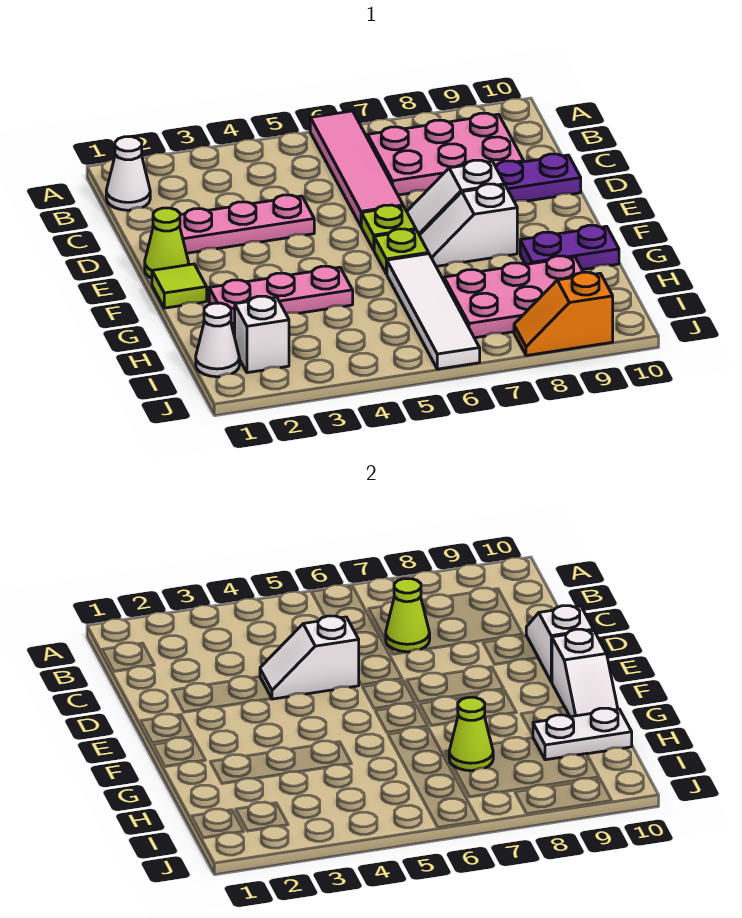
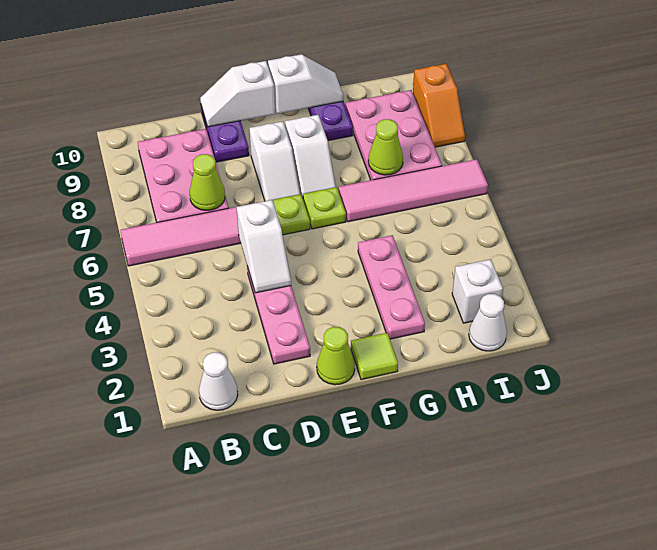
white tile G6:J6 level 1 -> pink tile G6:J6 level 1
white plate H9:H10 level 2 -> none

